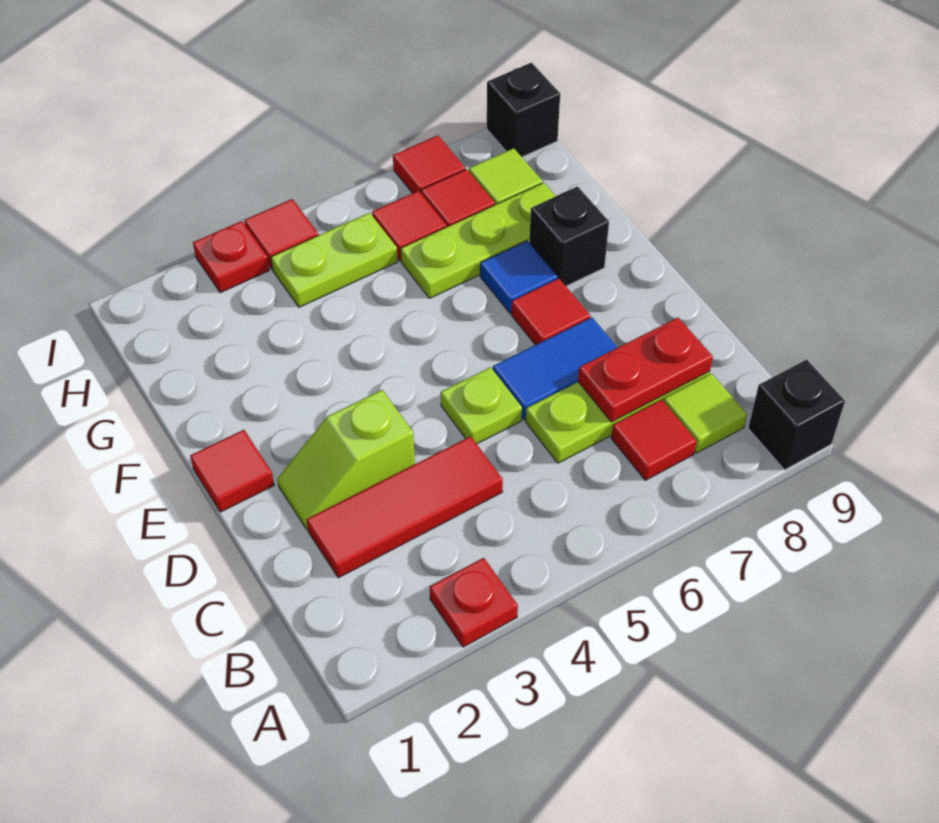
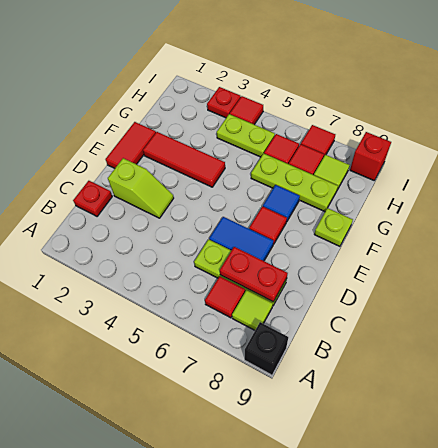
red plate A3 level 1 -> red plate C1 level 1
red tile C2:C4 level 1 -> red tile F2:F4 level 1
lime slope D2:D3 level 1 top 3 -> lime slope D2:D3 level 1 top 2
lime plate D5 level 1 -> lime plate F9 level 1
red tile E1 level 1 -> red tile E1:F1 level 1
black brick F8 level 1 -> none
black brick I9 level 1 -> red brick I9 level 1

